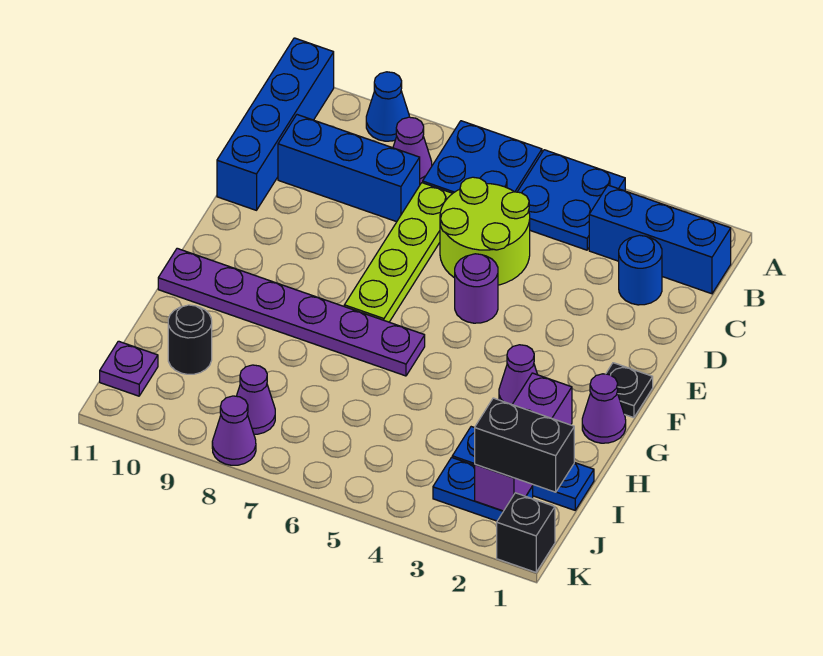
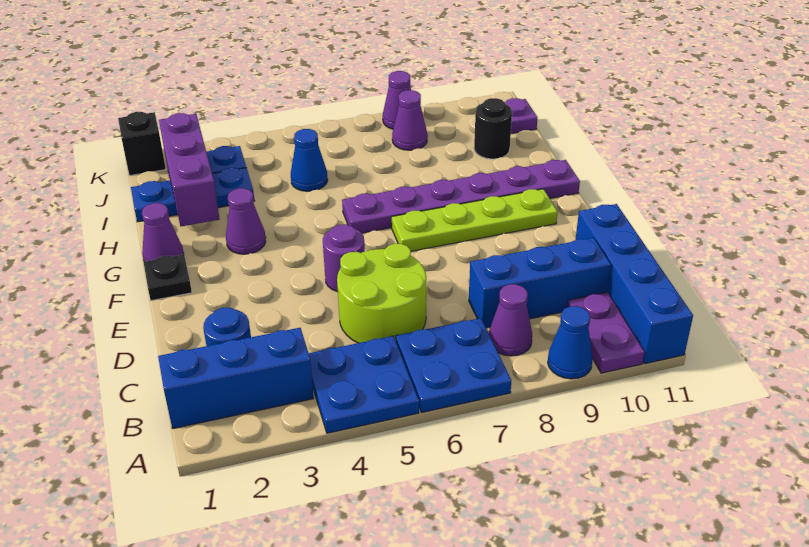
none -> purple plate A10:B10 level 1
lime plate C7:F7 level 1 -> lime plate F7:F10 level 1
none -> blue cone I5 level 1
black brick J1:J2 level 3 -> none

